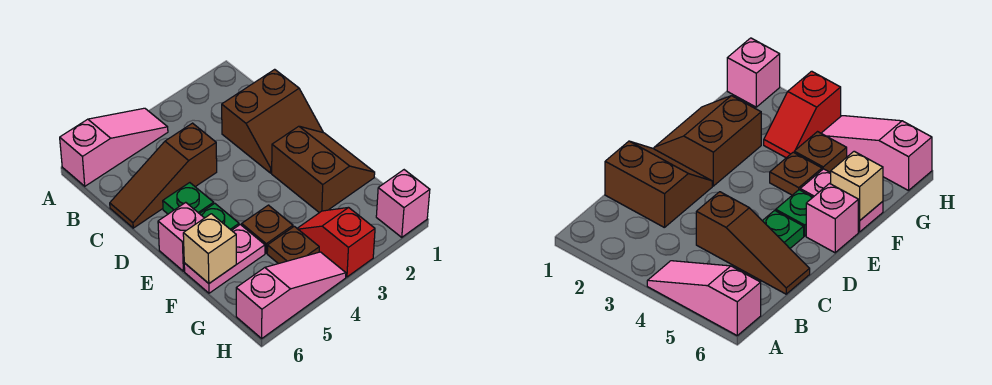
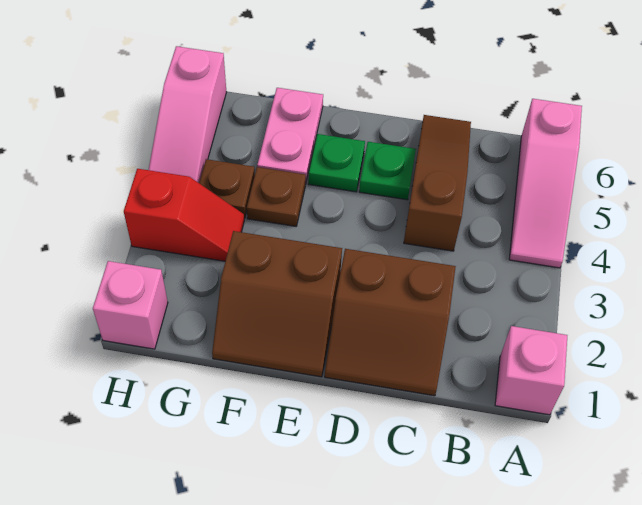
brown slope C1:D2 level 1 top C -> brown slope C1:D2 level 1 top 2
pink brick E6 level 1 -> pink brick A1 level 1
tan brick F6 level 2 -> none

